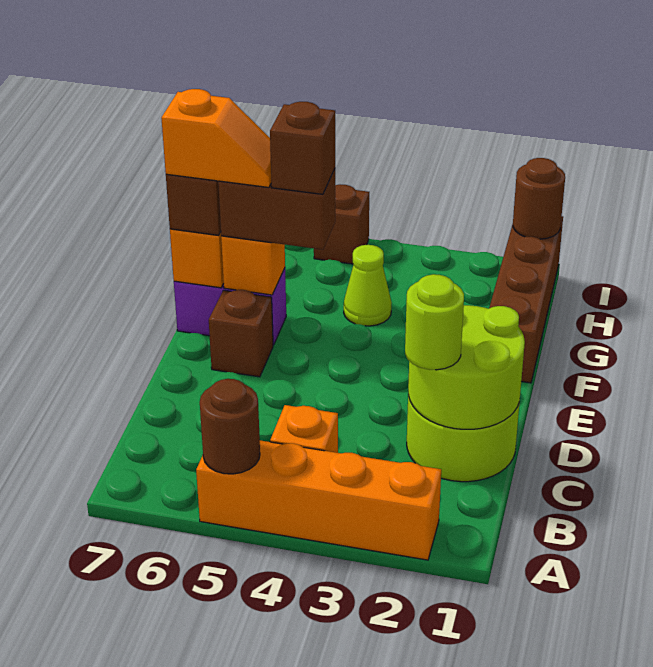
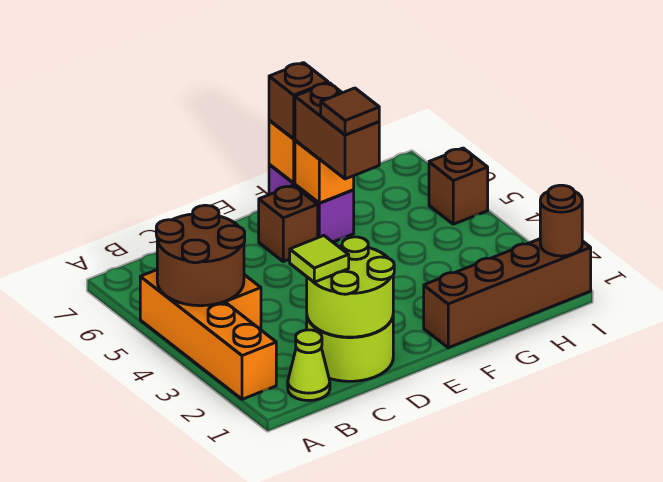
brown round brick A5 level 2 -> brown round brick A4:B5 level 2
lime round brick C2 level 3 -> lime tile C2 level 3
brown brick F5 level 4 -> brown tile F5 level 4
orange slope F6:F7 level 4 top 7 -> none
lime cone G4 level 1 -> lime cone B1 level 1

